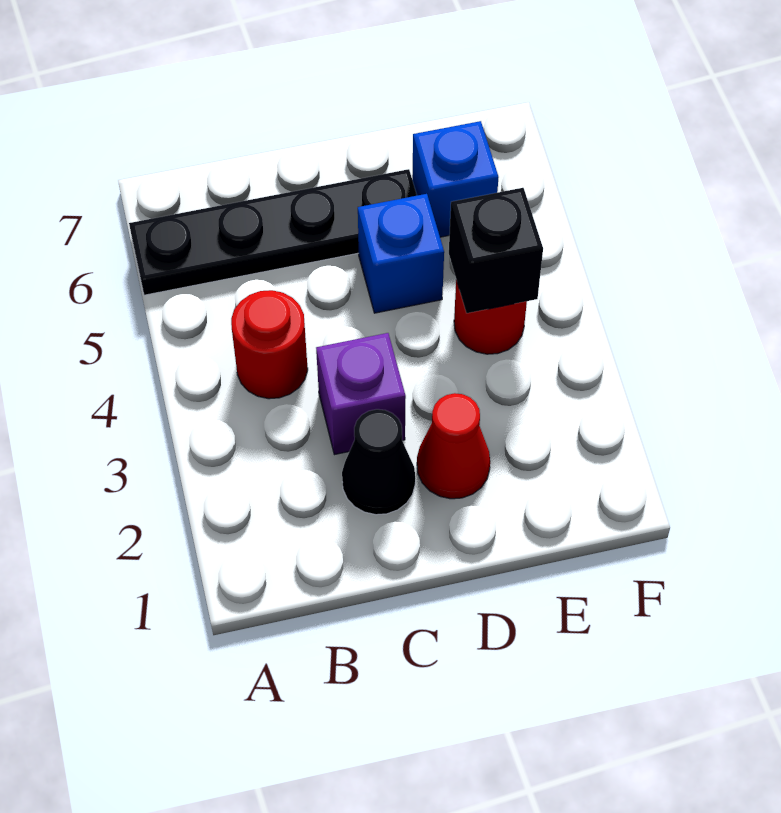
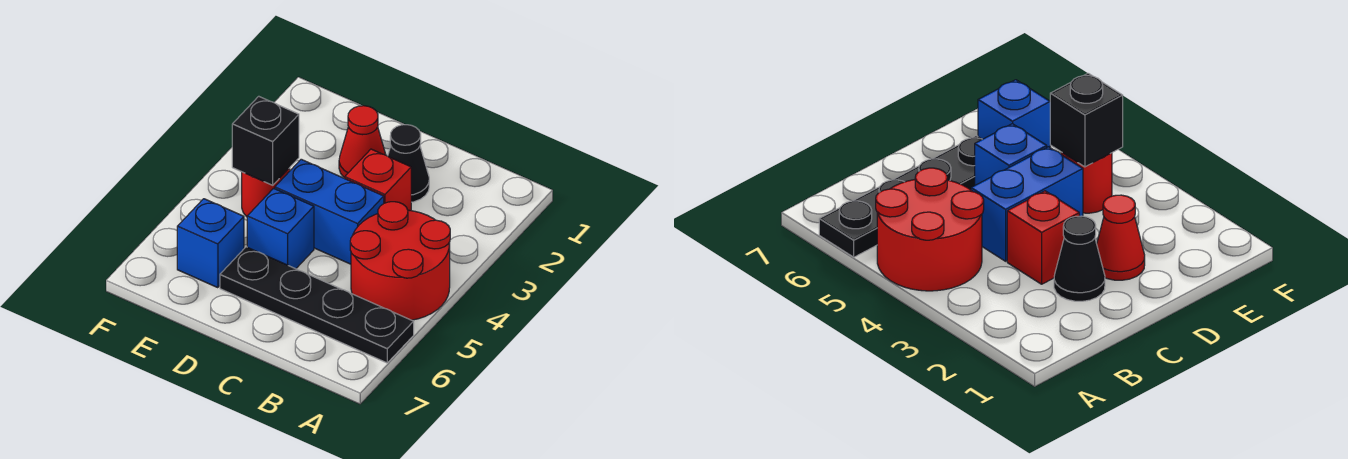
red round brick B4 level 1 -> red round brick A4:B5 level 1
purple brick C3 level 1 -> red brick C3 level 1
none -> blue brick C4:D4 level 1

